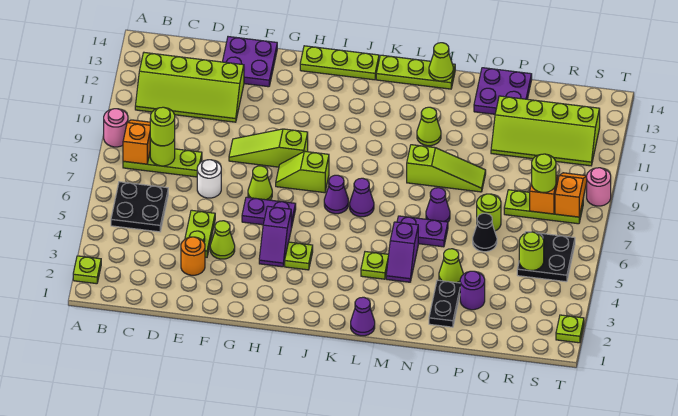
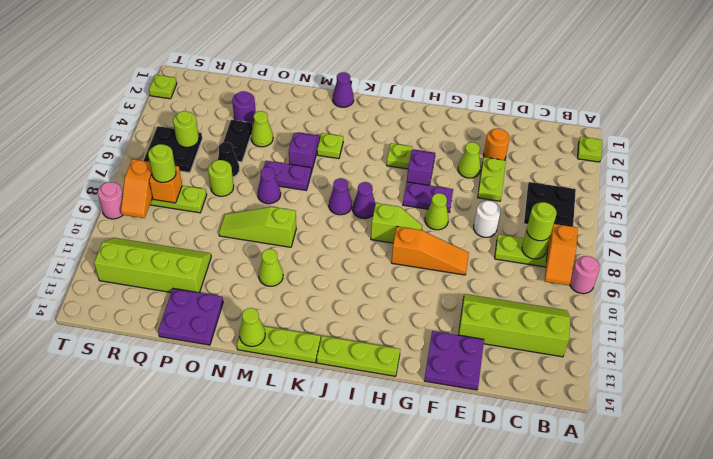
lime slope F9:H9 level 1 top H -> orange slope F9:H9 level 1 top H
black plate O2:O3 level 1 -> black plate P4:P5 level 1

